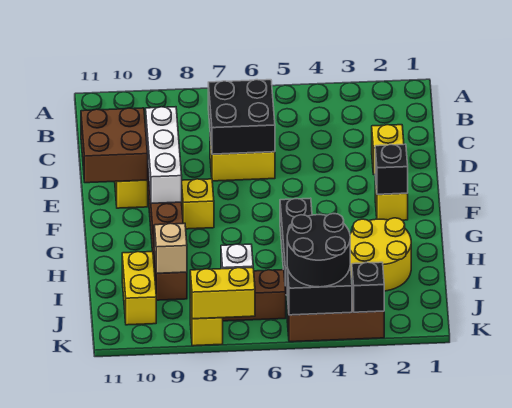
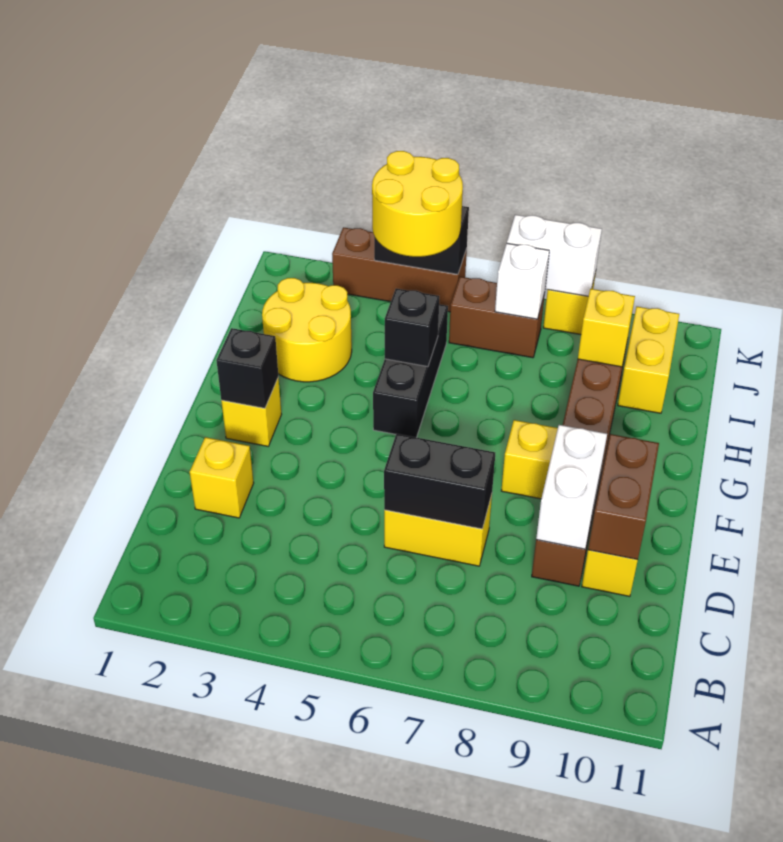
black brick C6:D7 level 2 -> black brick D6:D7 level 2
white brick D9:F9 level 2 -> white brick D9:E9 level 2
brown brick D10:E11 level 2 -> brown brick D10:E10 level 2
tan brick I9 level 2 -> yellow brick I9 level 2
black round brick J4:K5 level 3 -> yellow round brick J4:K5 level 3
black brick K3 level 2 -> black brick H5 level 2
yellow brick K7:K8 level 2 -> white brick K7:K8 level 2

